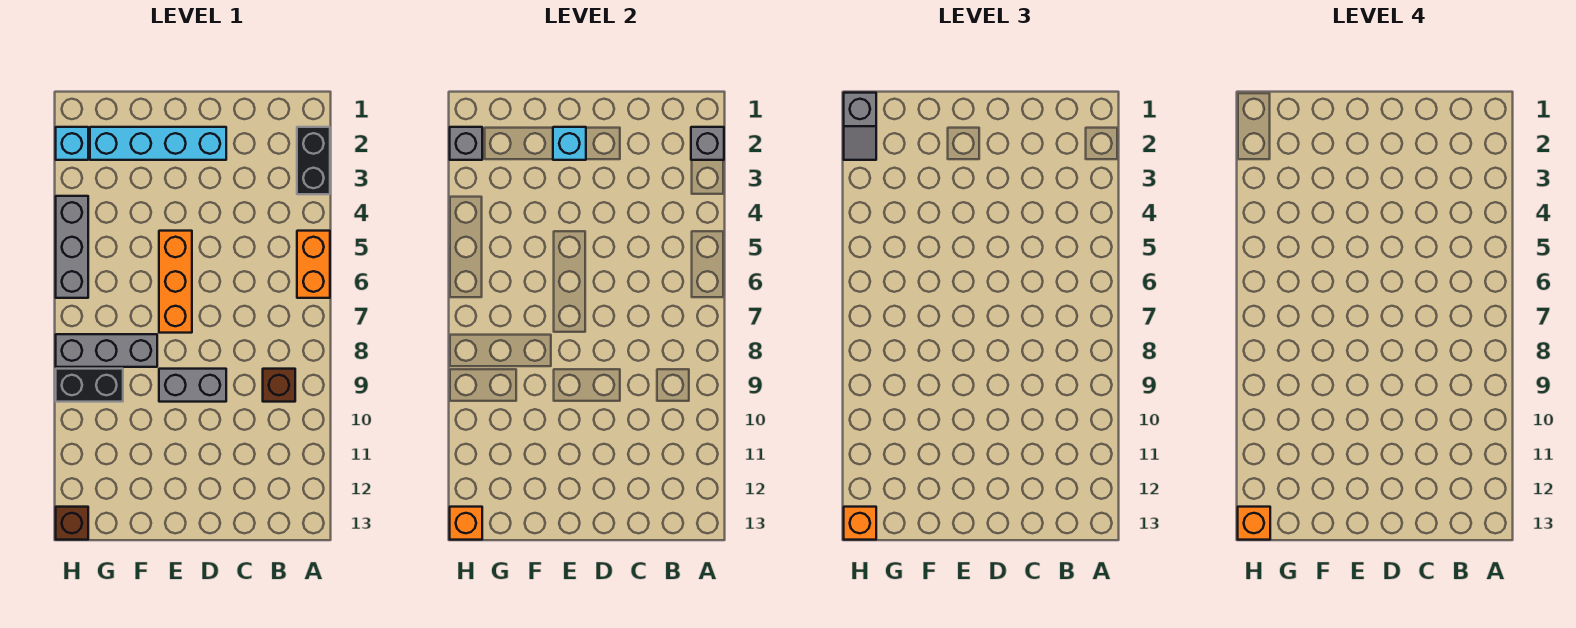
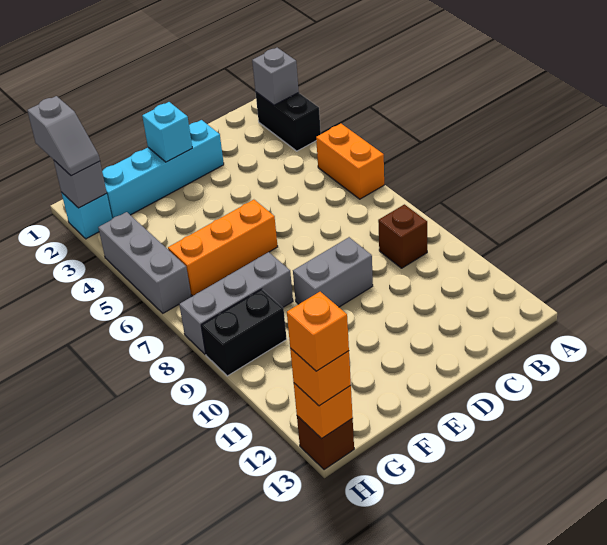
orange brick E5:E7 level 1 -> orange brick E6:G6 level 1

